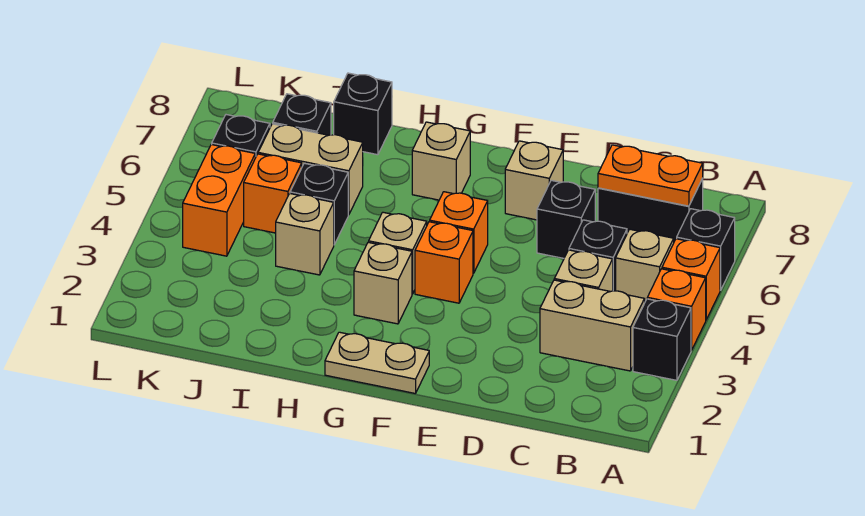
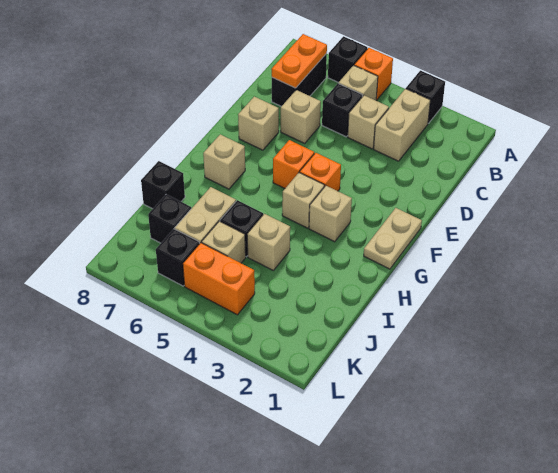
orange brick A4 level 1 -> none
black brick D6 level 1 -> tan brick D6 level 1
orange brick J5 level 1 -> tan brick J5 level 1

